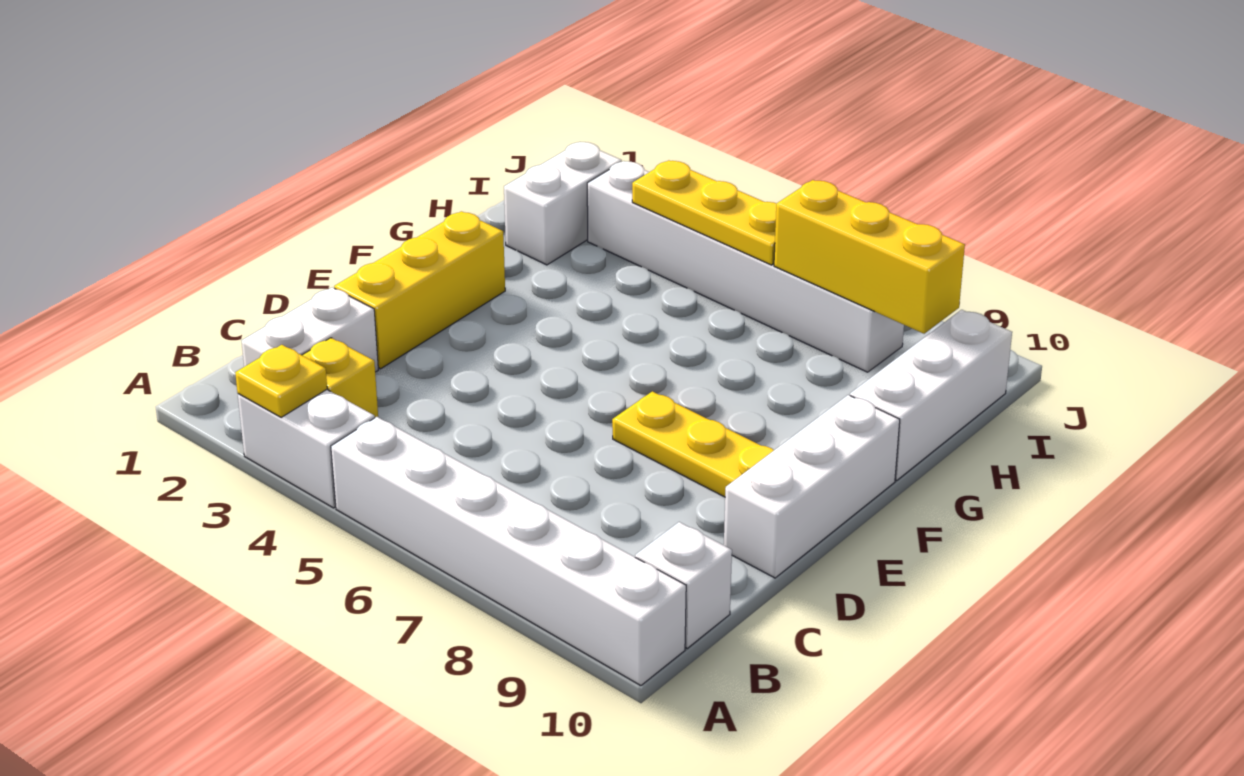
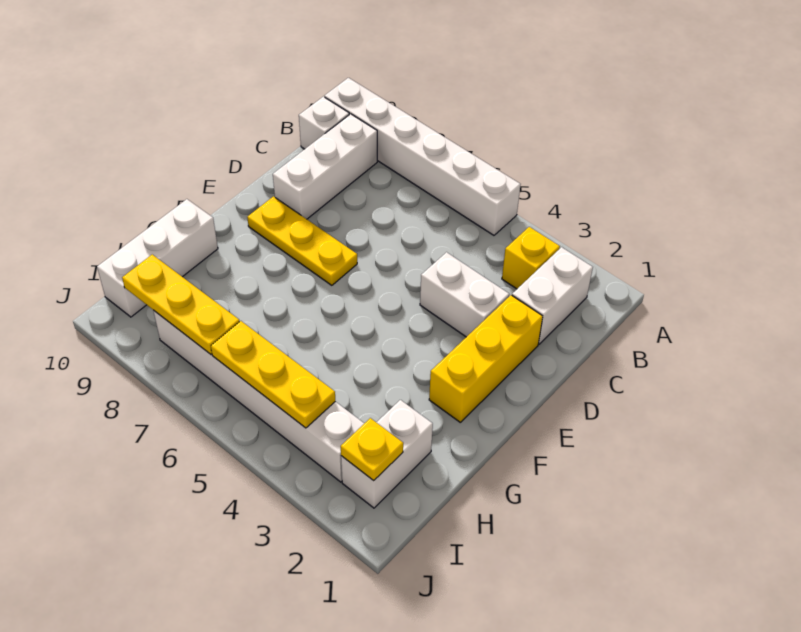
white brick A3:A4 level 1 -> white brick D3:D4 level 1
yellow plate A3 level 2 -> yellow plate I2 level 2
white brick D10:F10 level 1 -> white brick B9:D9 level 1
yellow brick I7:I9 level 2 -> yellow plate I7:I9 level 2

